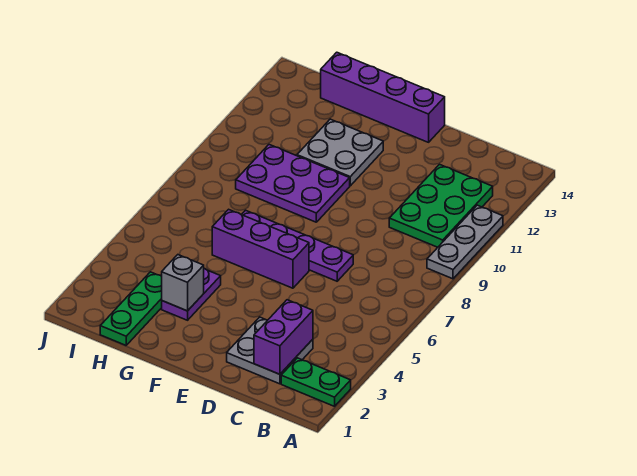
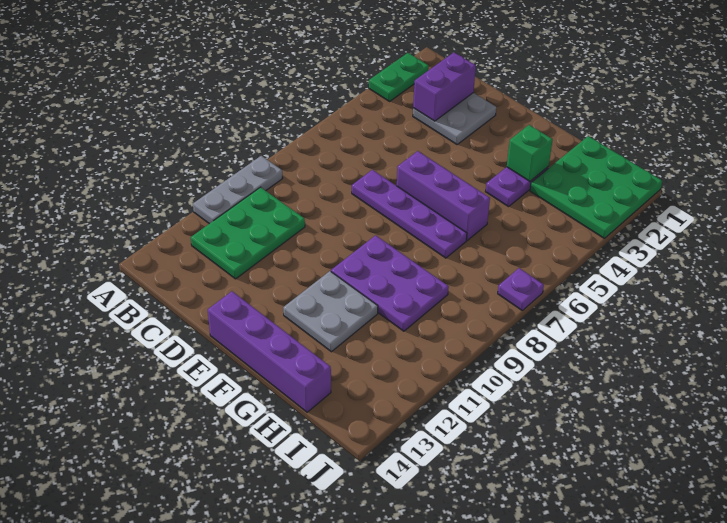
green plate A2:B2 level 1 -> green plate A2:A3 level 1
grey brick G3 level 2 -> green brick G3 level 2
green plate H1:H3 level 1 -> green plate H1:J3 level 1
none -> purple plate J7 level 1

